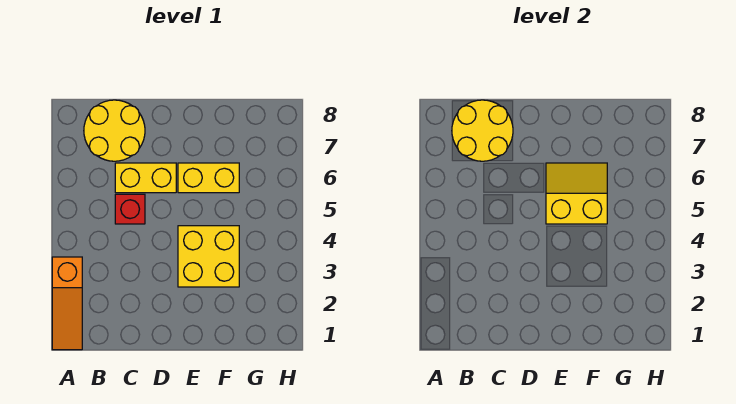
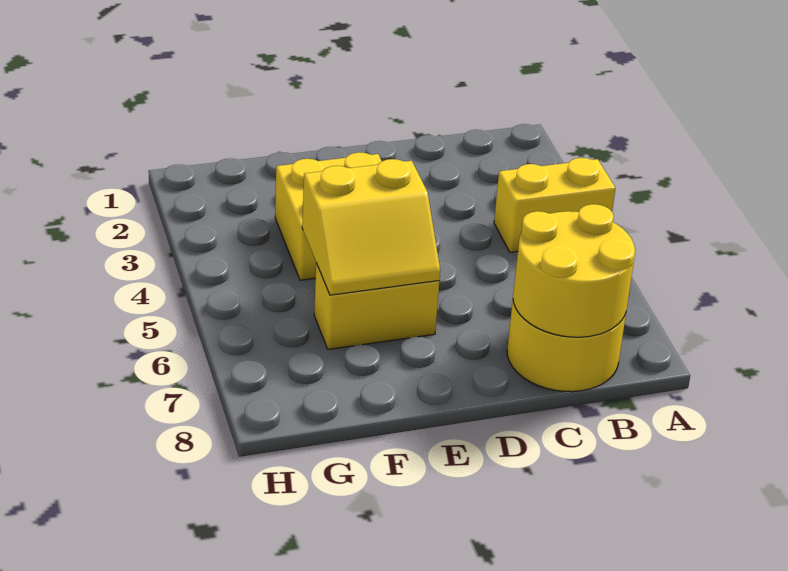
orange slope A1:A3 level 1 top 3 -> none
red brick C5 level 1 -> none
yellow brick C6:D6 level 1 -> yellow brick A4:B4 level 1

